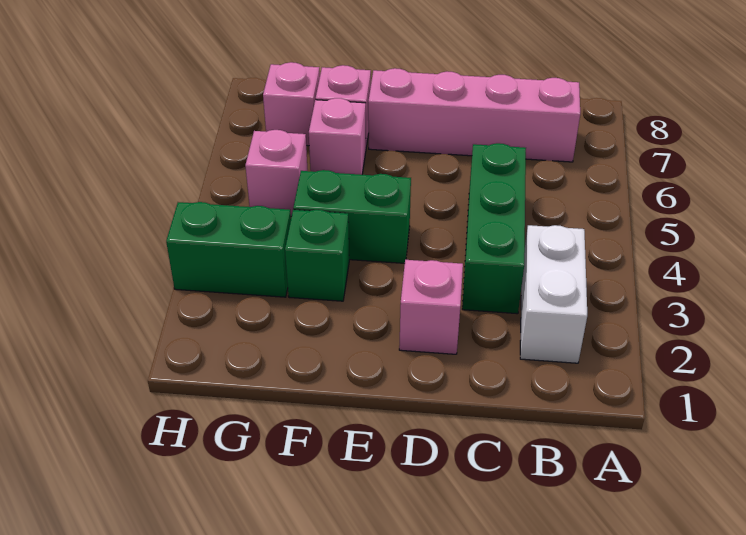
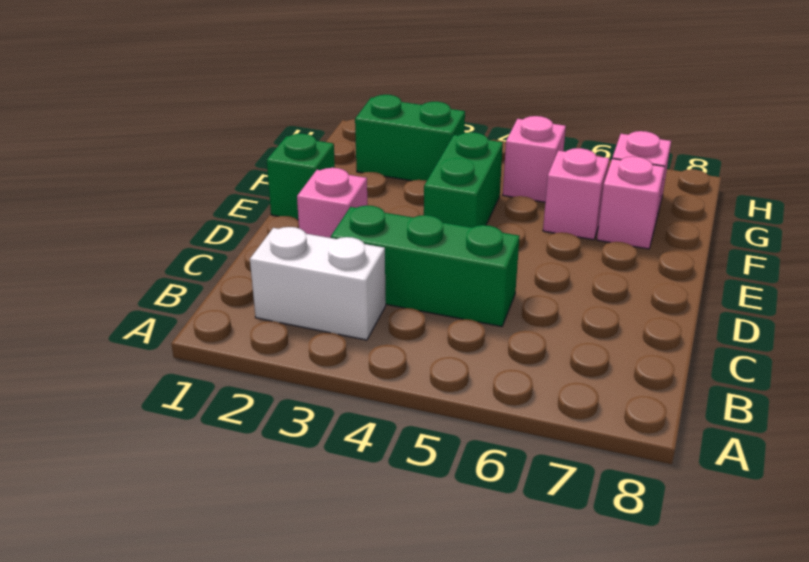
pink brick B7:E7 level 1 -> none
green brick F3 level 1 -> green brick E1 level 1
green brick G3:H3 level 1 -> green brick G2:G3 level 1

